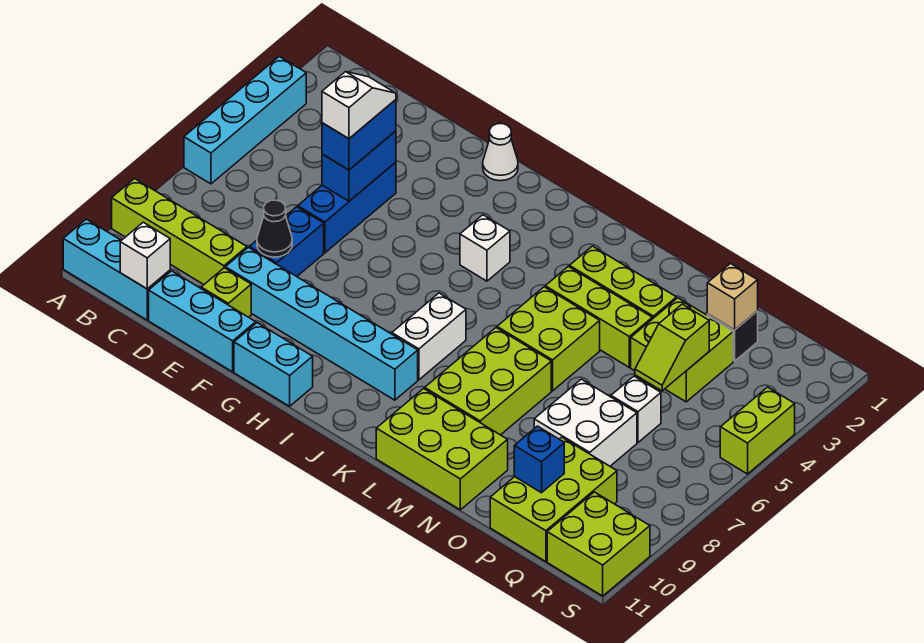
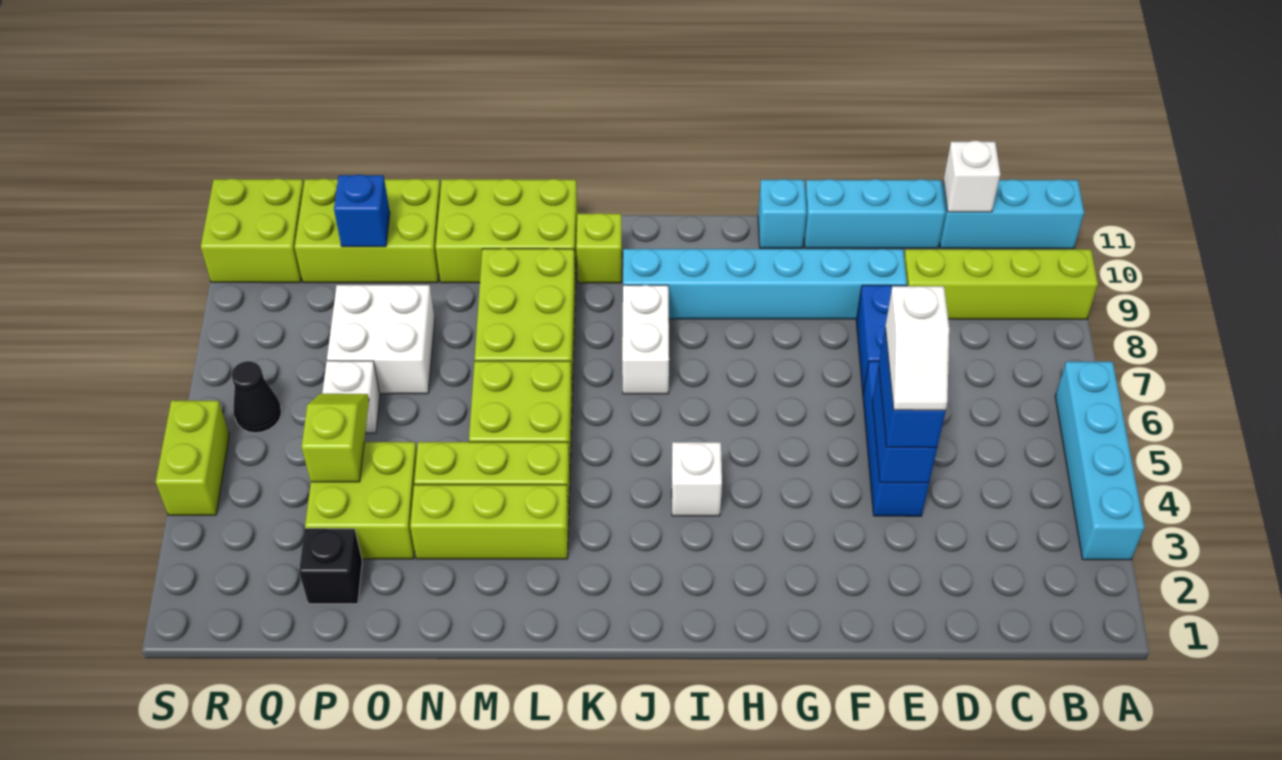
black cone E8 level 2 -> black cone R6 level 1
lime brick E10 level 1 -> lime brick K10 level 1
white cone G1 level 1 -> none
cyan brick G11:H11 level 1 -> cyan brick G11 level 1
tan brick P2 level 2 -> none
lime brick P9:Q11 level 1 -> lime brick O10:Q11 level 1

